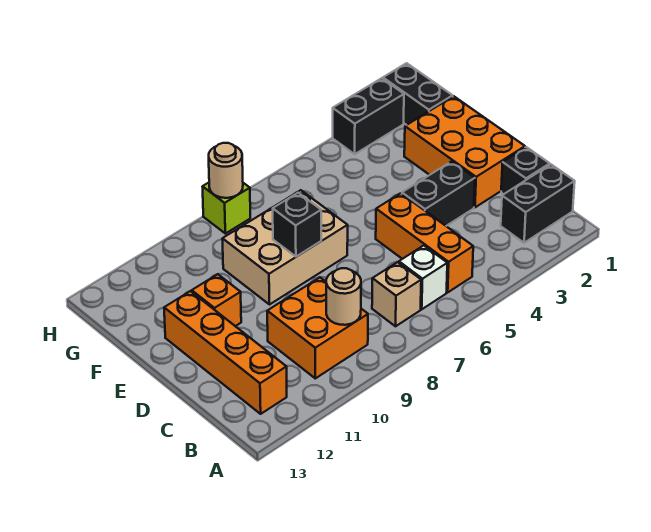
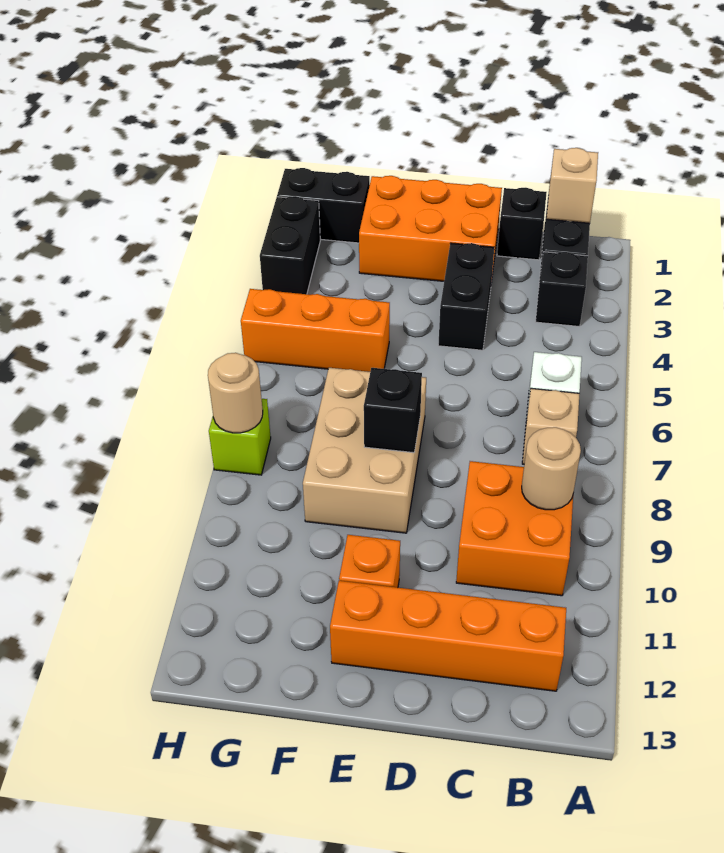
none -> tan brick B1 level 2
none -> black brick B3 level 1
orange brick B5:D5 level 1 -> orange brick F5:H5 level 1

